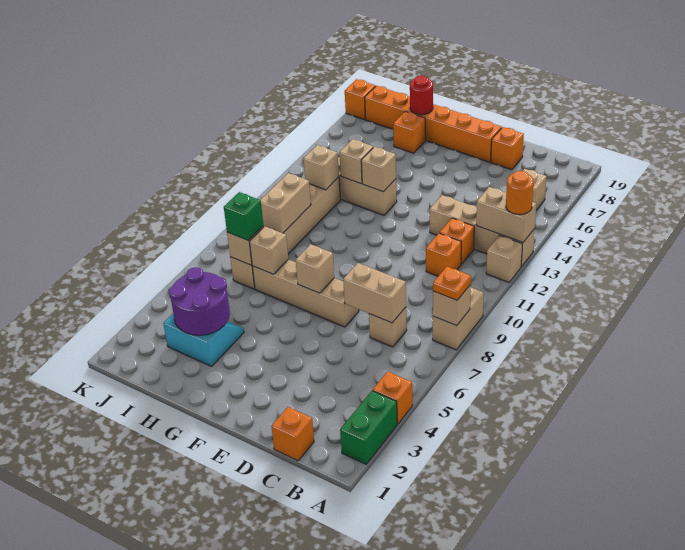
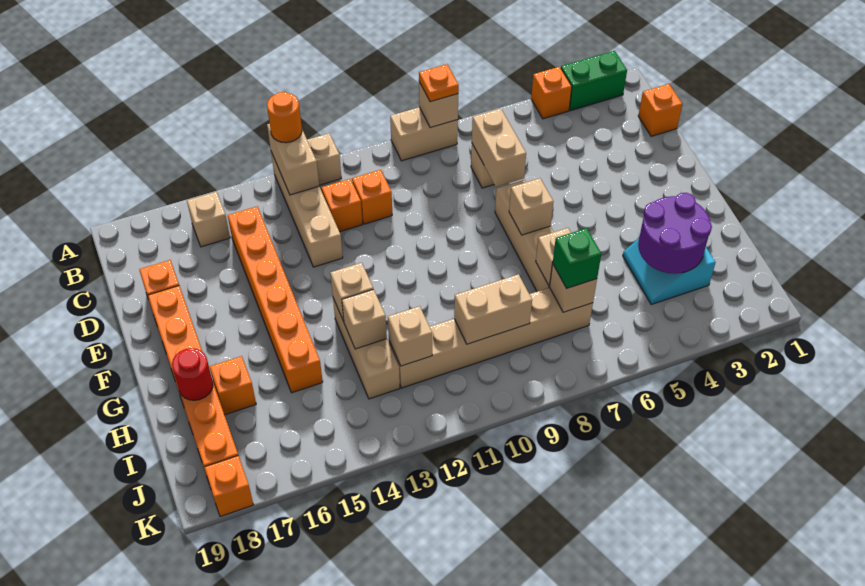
none -> orange brick C15:H15 level 1

